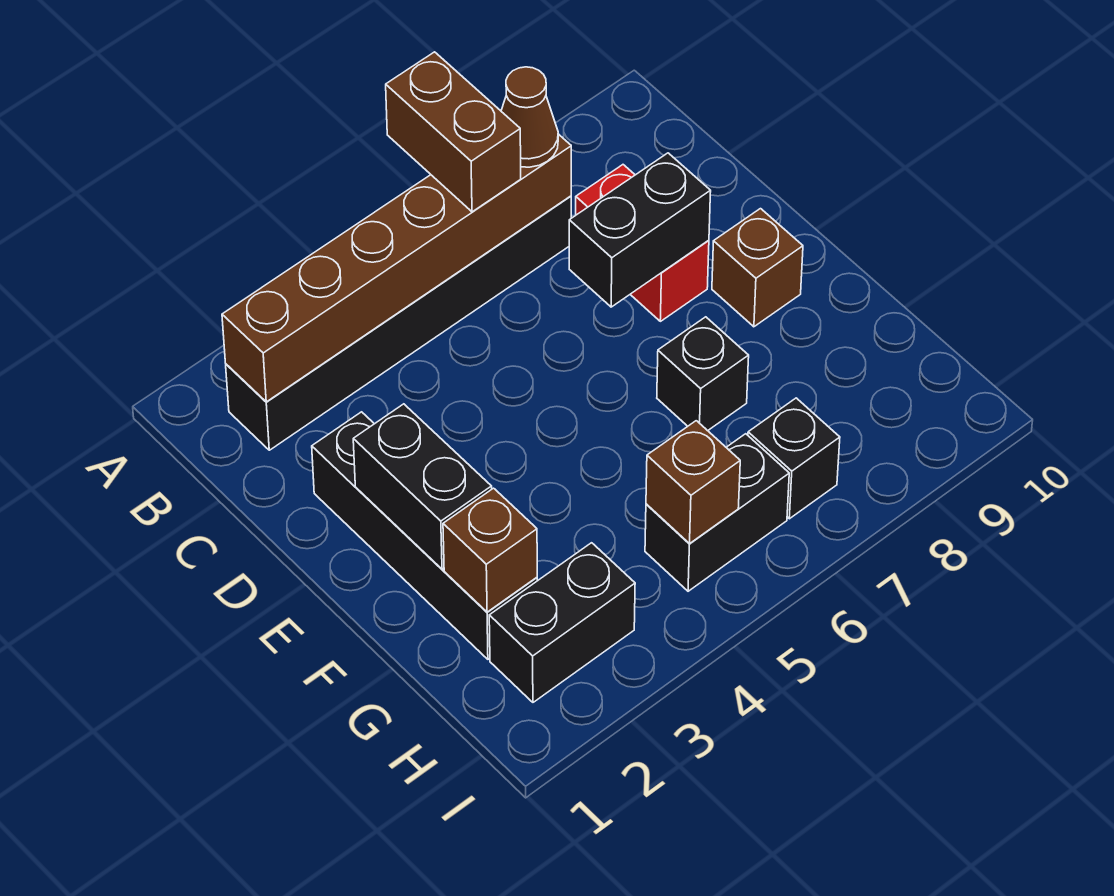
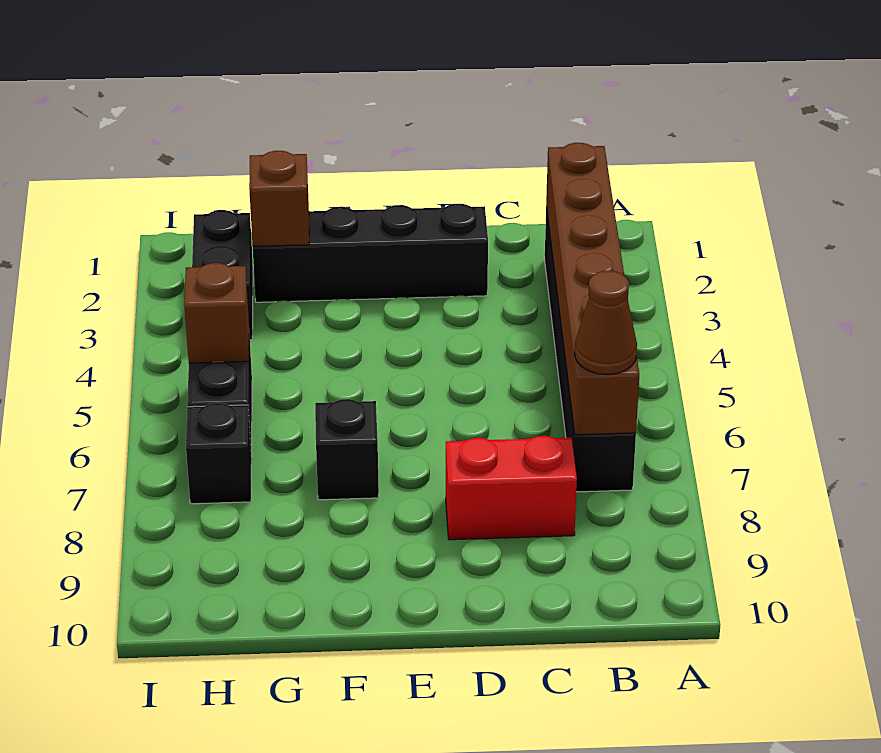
brown brick A6:B6 level 3 -> none
black brick D7:D8 level 2 -> none
black brick E2:F2 level 2 -> none
brown brick E9 level 1 -> none

